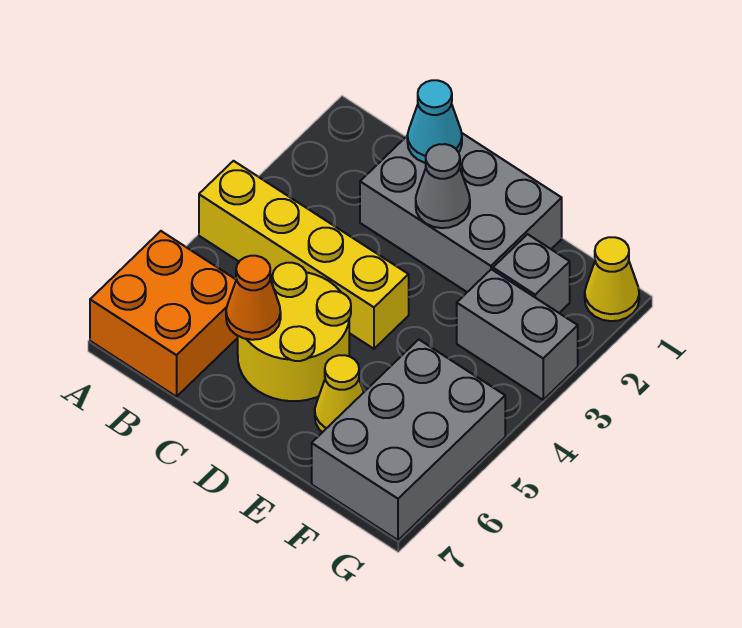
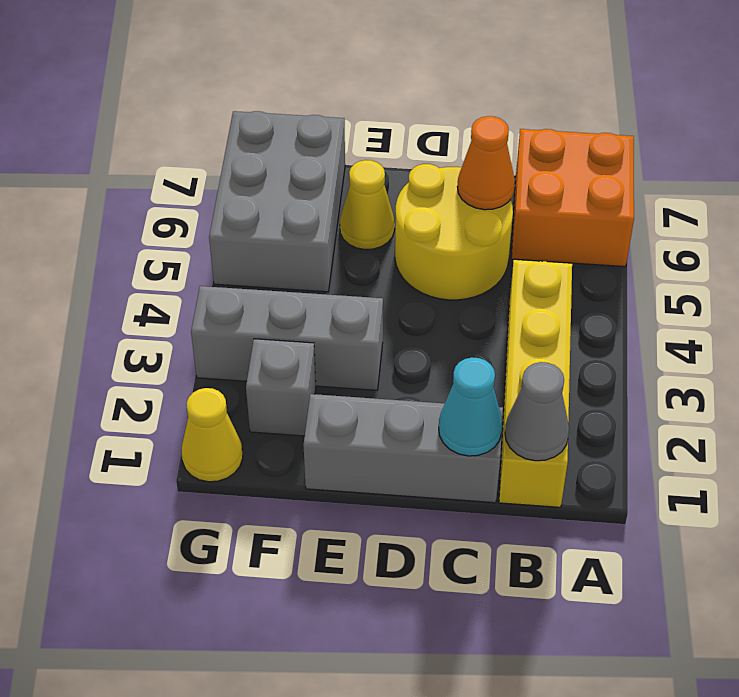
yellow brick A4:D4 level 1 -> yellow brick B1:B4 level 1
grey brick C1:E2 level 1 -> grey brick C1:E1 level 1
grey cone D2 level 2 -> grey cone B1 level 2
grey brick F3:G3 level 1 -> grey brick E3:G3 level 1

